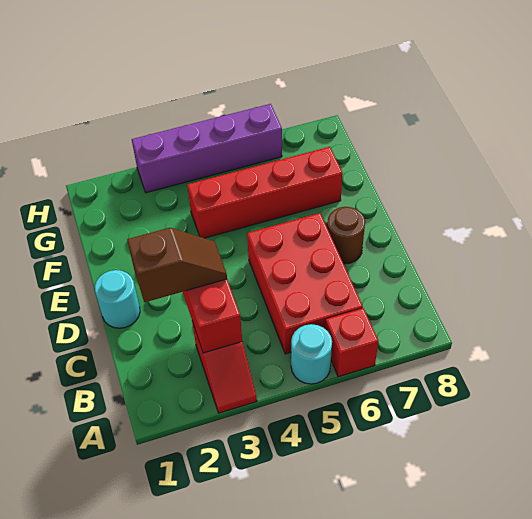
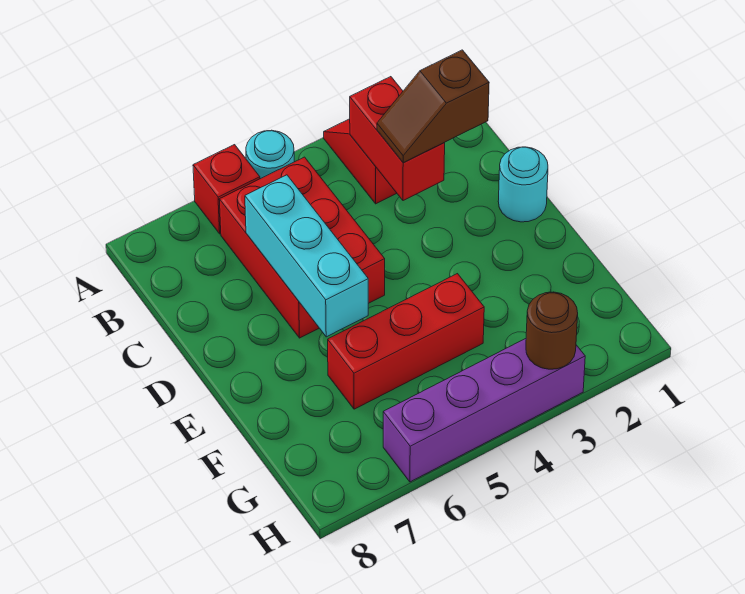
none -> cyan brick C6:E6 level 2
brown round brick D7 level 1 -> brown round brick H3 level 2
red brick F4:F7 level 1 -> red brick F4:F6 level 1

